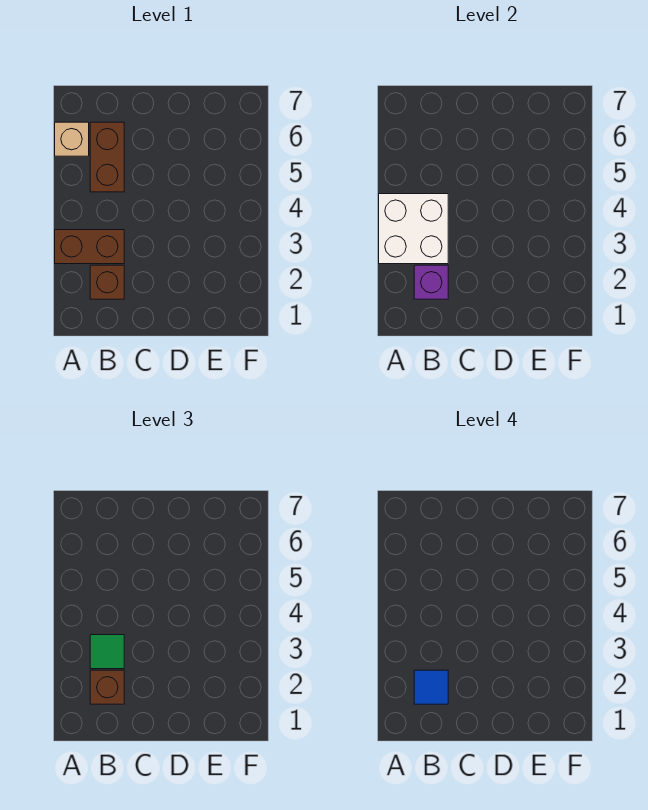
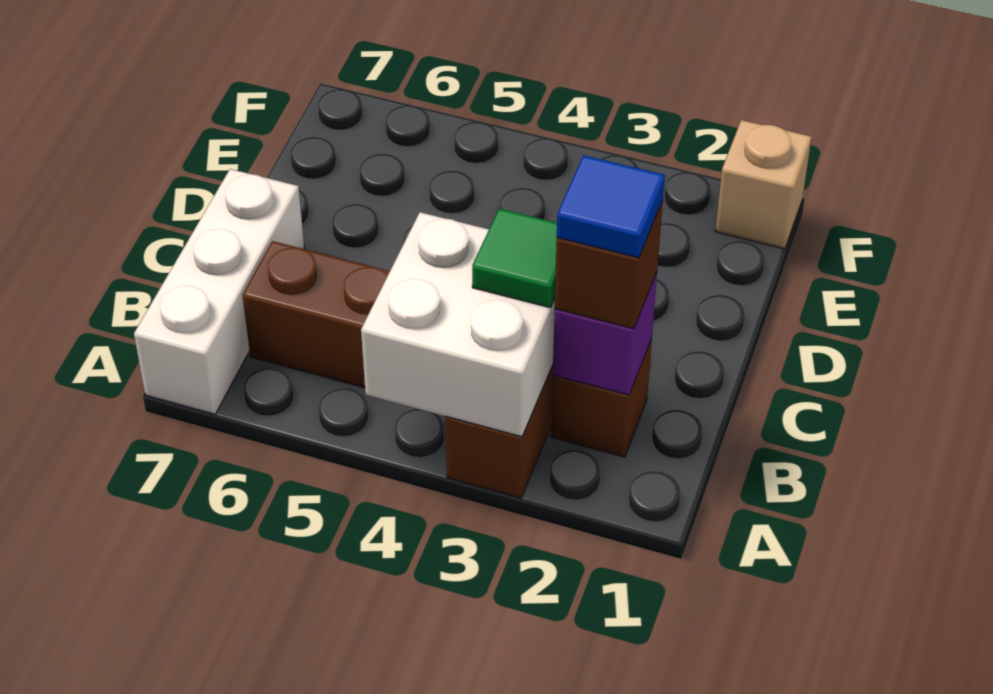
tan brick A6 level 1 -> tan brick F1 level 1
none -> white brick A7:C7 level 1

